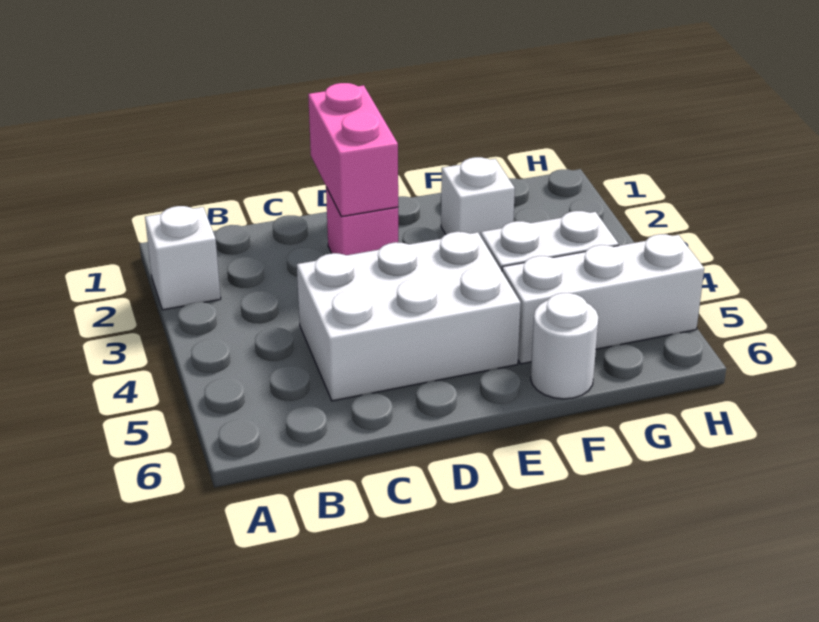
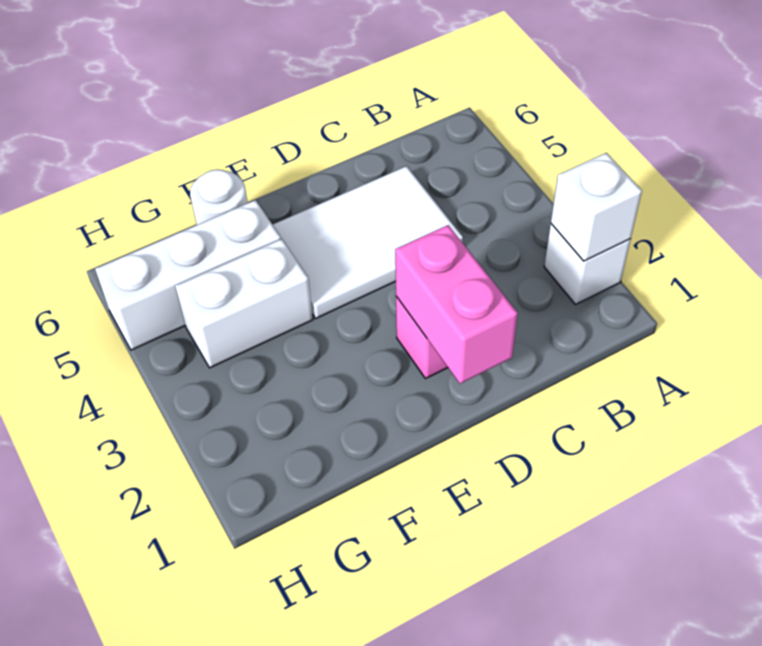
white brick C4:E5 level 1 -> white tile C4:E5 level 1
white brick F2 level 1 -> white brick A2 level 2

